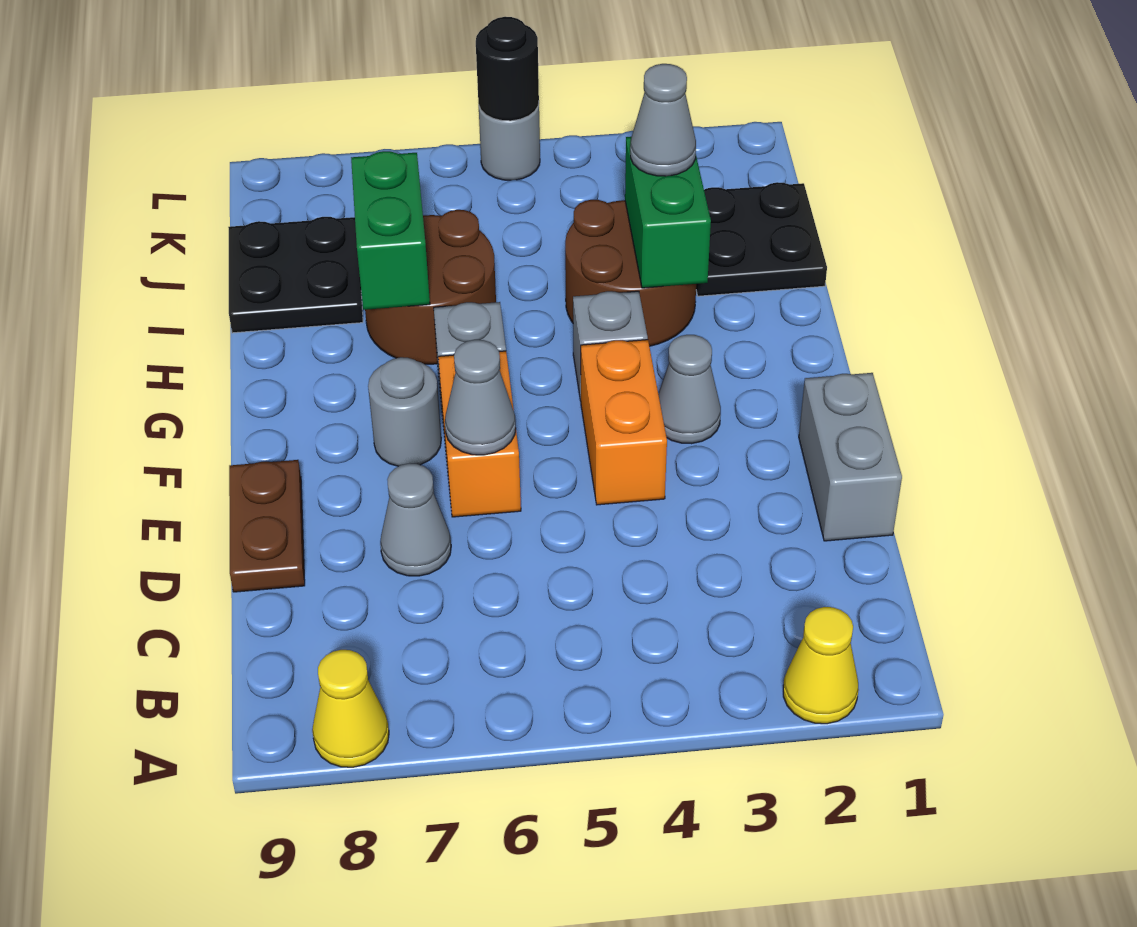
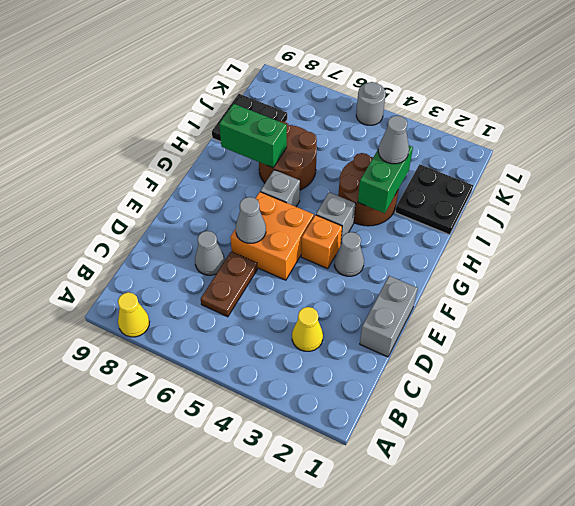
yellow cone A2 level 1 -> yellow cone C3 level 1
brown plate D9:E9 level 1 -> brown plate C6:D6 level 1
orange brick E4:F4 level 1 -> orange brick F4 level 1
orange brick E6:F6 level 1 -> orange brick E5:F6 level 1
grey round brick F7 level 1 -> none
green brick H7:I7 level 2 -> green brick H7:H8 level 2
black round brick L5 level 2 -> none

